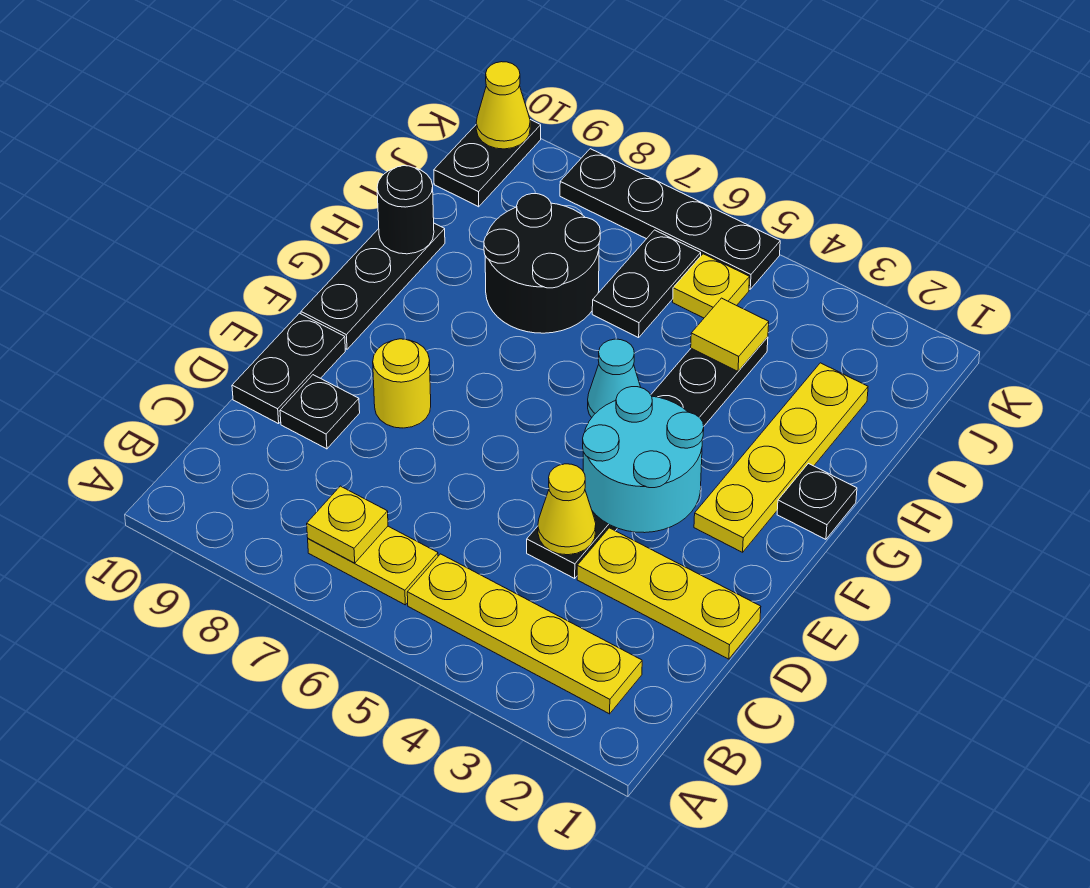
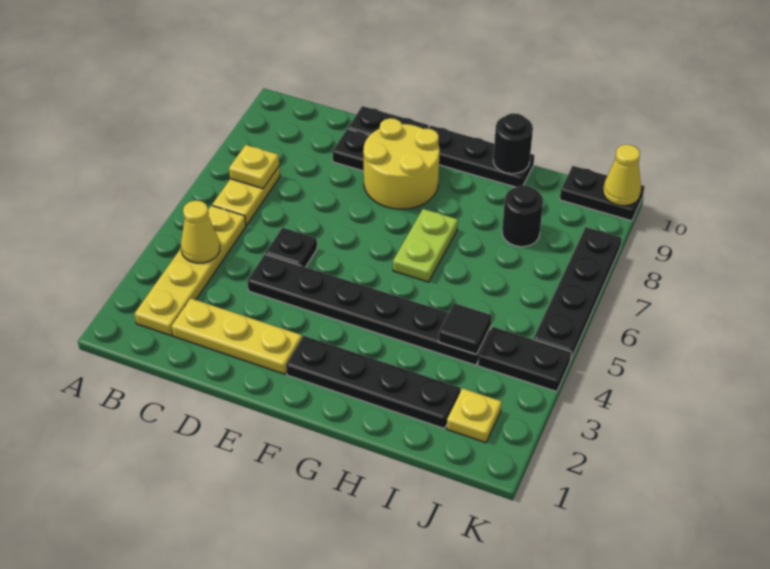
yellow plate D1:D3 level 1 -> yellow plate C2:E2 level 1
yellow cone D4 level 2 -> yellow cone B4 level 2
cyan round brick E3:F4 level 2 -> none
yellow round brick E8 level 1 -> yellow round brick E8:F9 level 1
yellow plate F2:I2 level 1 -> black plate F2:I2 level 1
black plate G1 level 1 -> black plate D5 level 1
cyan cone G5 level 1 -> none
none -> lime plate G6:G7 level 1
black round brick H7:I8 level 1 -> black round brick I8 level 1
yellow tile I4 level 2 -> black tile I4 level 2
black plate I6:J6 level 1 -> black plate J4:K4 level 1
yellow plate J5 level 1 -> yellow plate J2 level 1

